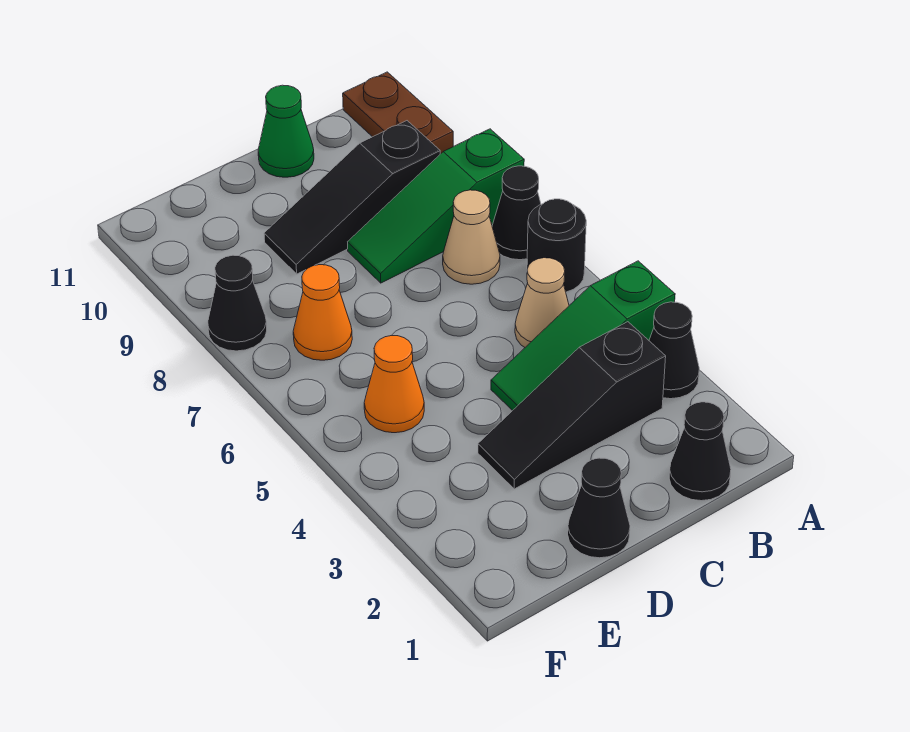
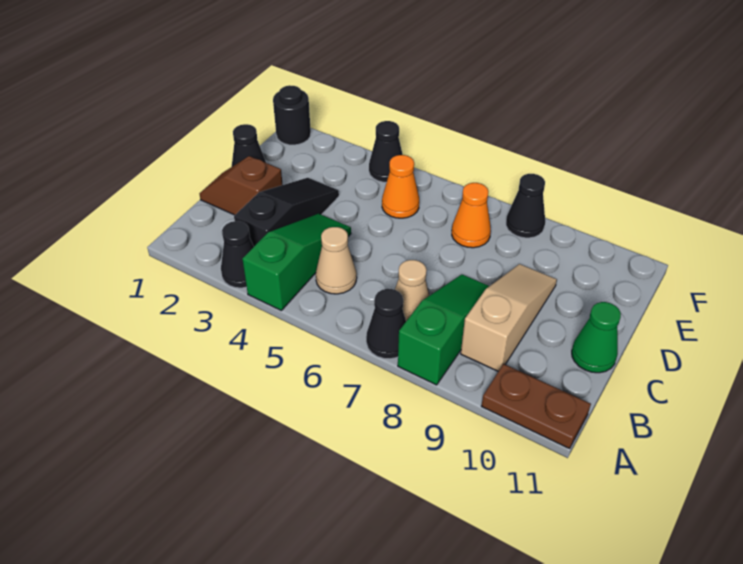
black round brick A6 level 1 -> black round brick F1 level 1
black cone B1 level 1 -> black cone F4 level 1
black slope B9:D9 level 1 top B -> tan slope B9:D9 level 1 top B
none -> brown slope C1:C2 level 1 top 2

